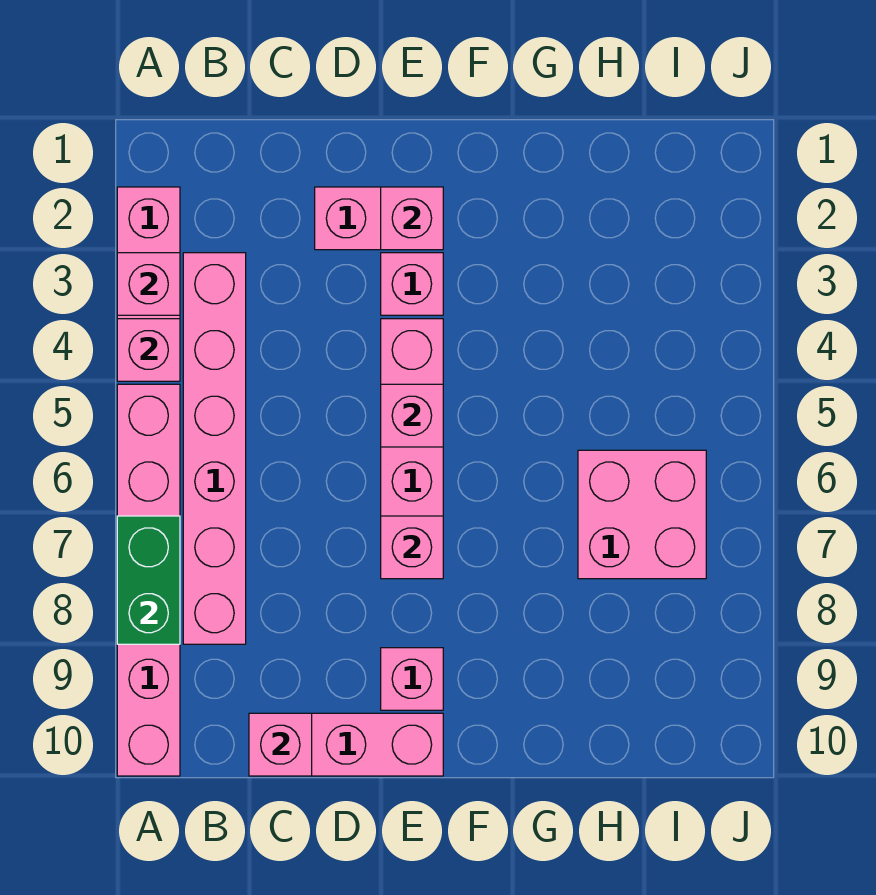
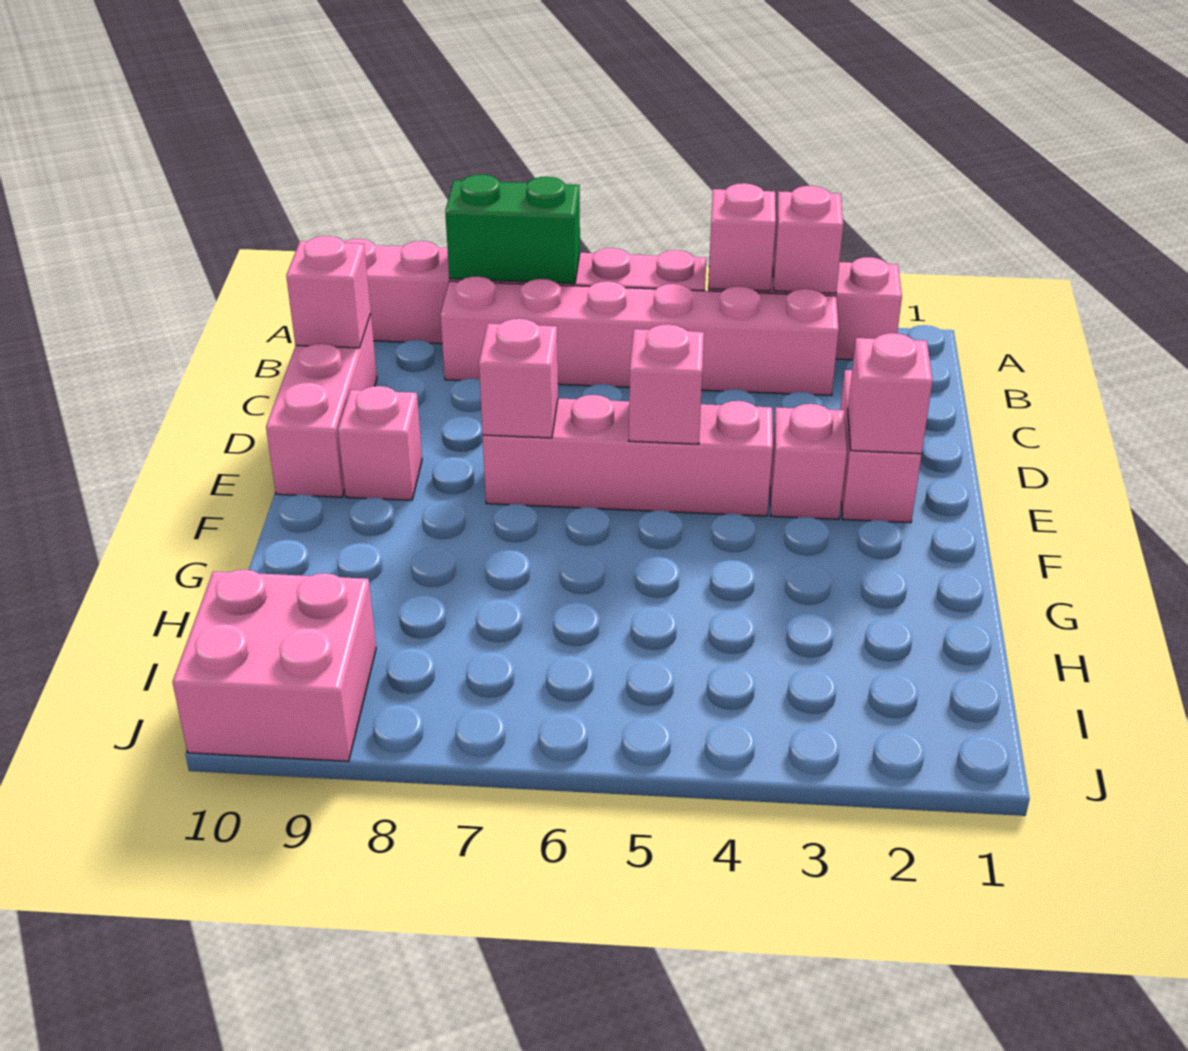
pink brick H6:I7 level 1 -> pink brick I9:J10 level 1

